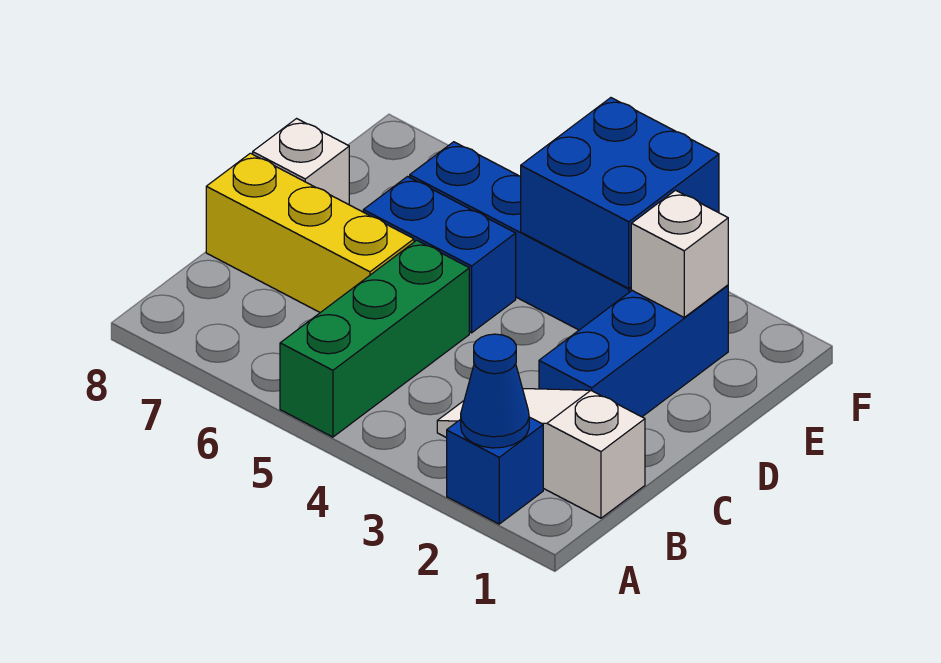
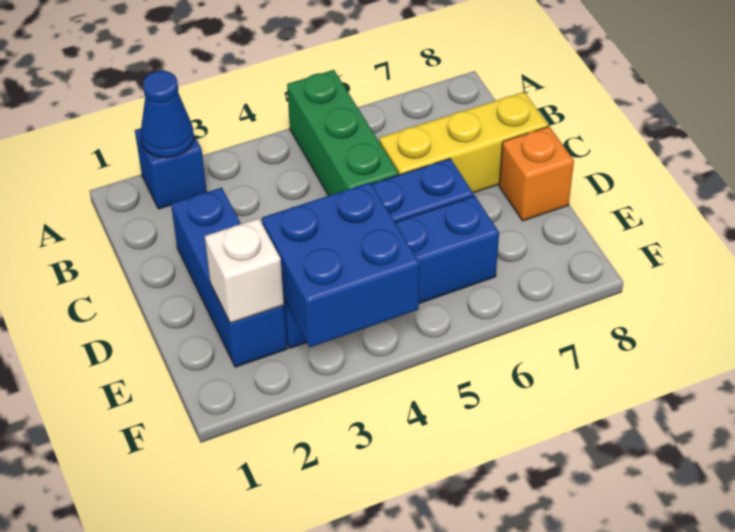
white slope B1:B3 level 1 top 1 -> none
white brick D8 level 1 -> orange brick D8 level 1

